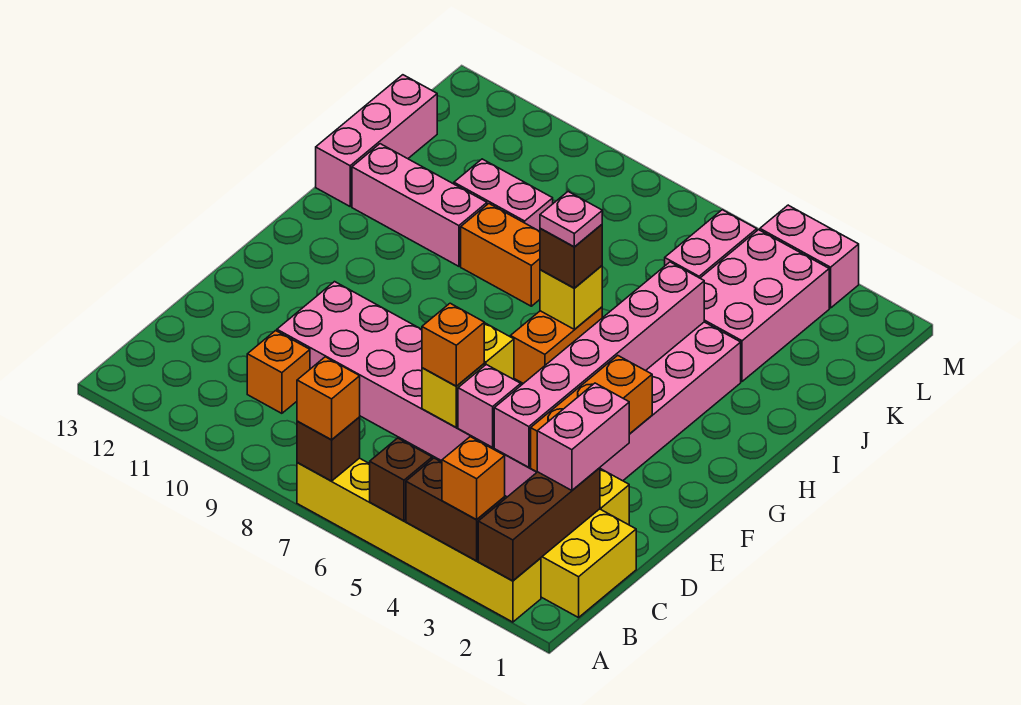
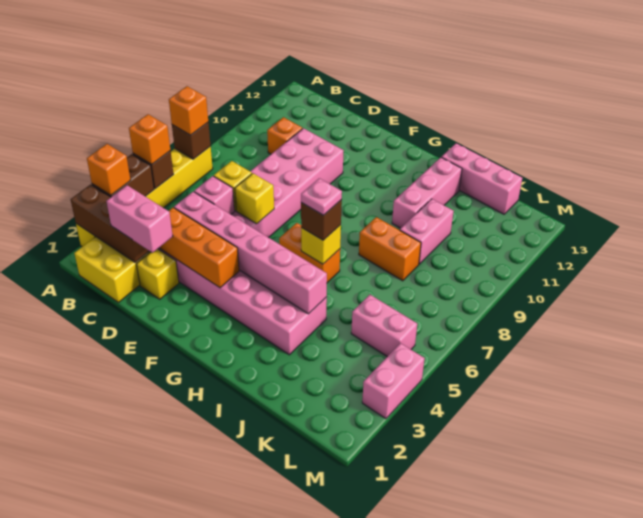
orange brick D6 level 3 -> orange brick A5 level 3
orange brick I8:I9 level 1 -> orange brick I8:J8 level 1
pink brick J3:L4 level 1 -> none

